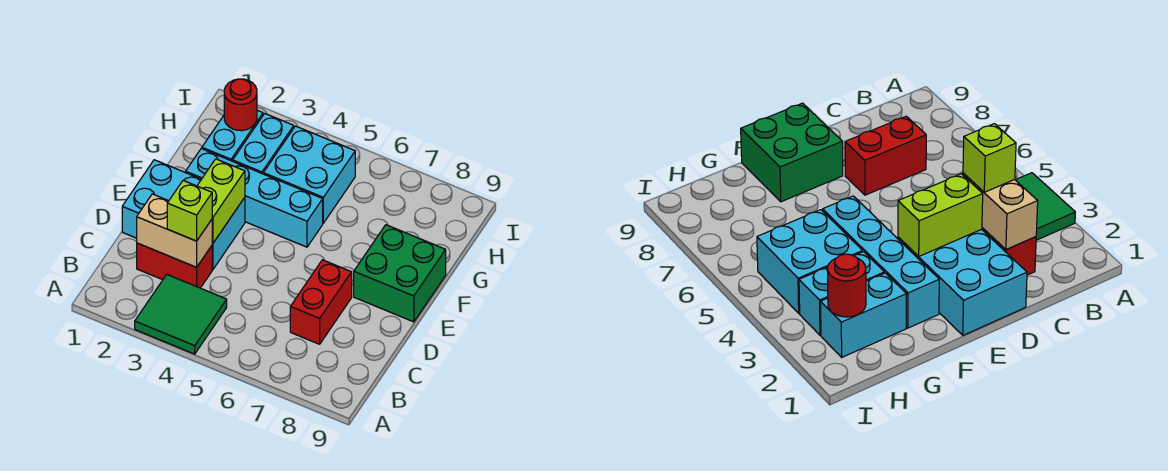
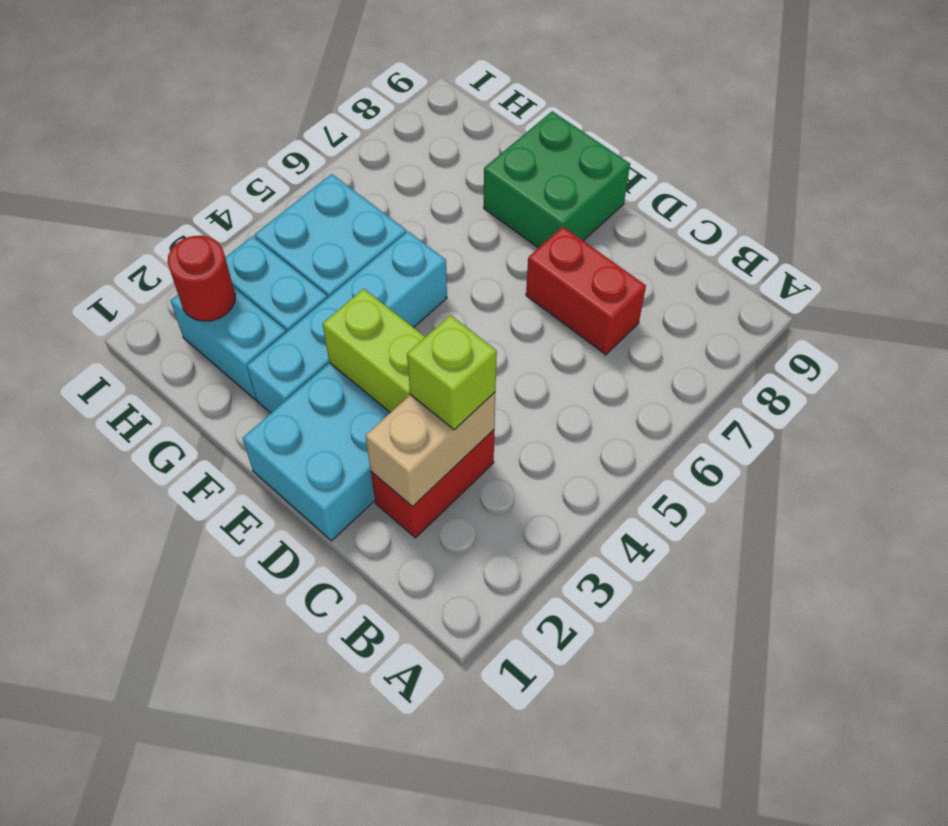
green tile A3:B4 level 1 -> none

